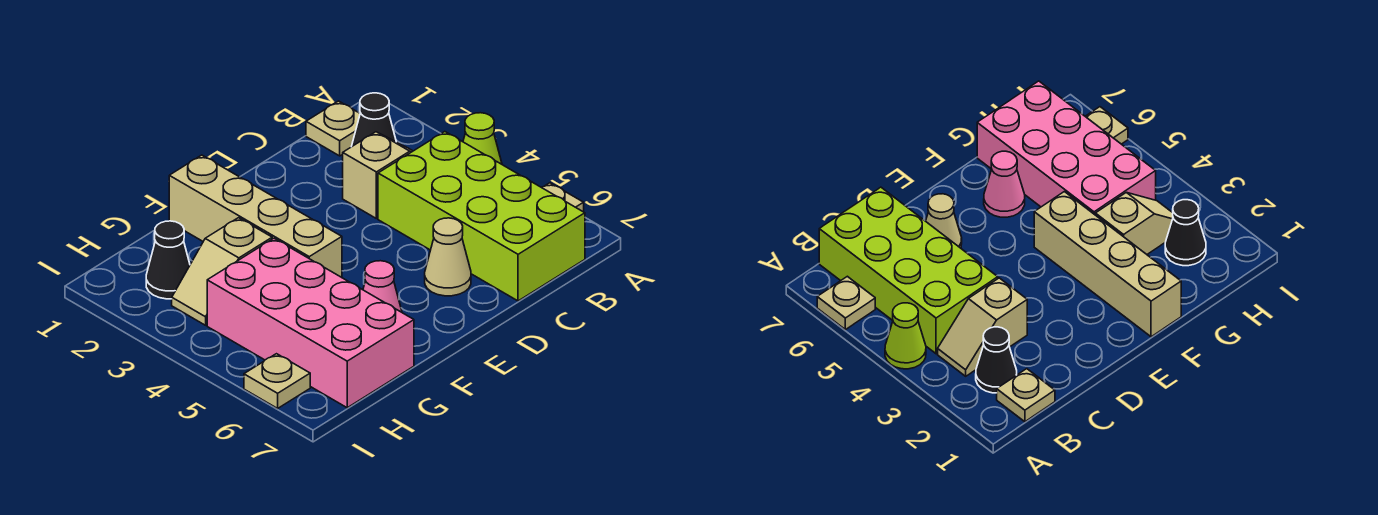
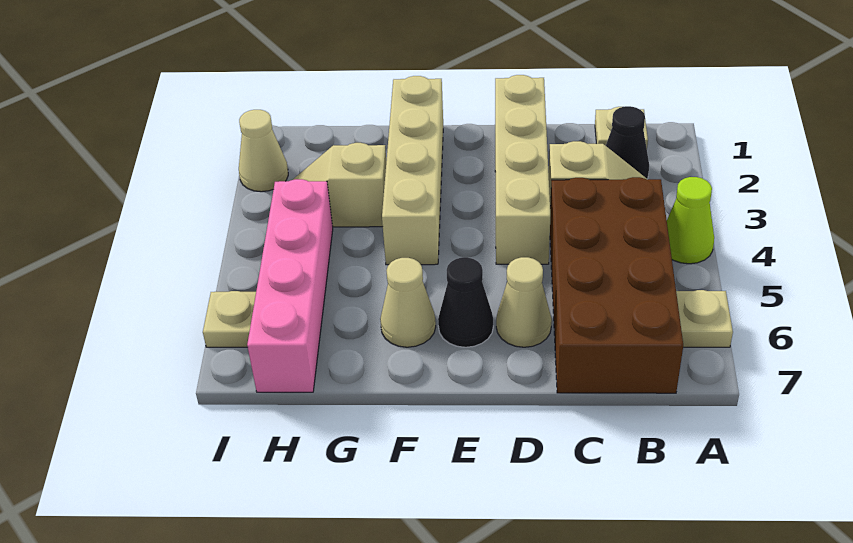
lime brick B4:C7 level 1 -> brown brick B4:C7 level 1
none -> tan brick D1:D4 level 1
pink cone F6 level 1 -> tan cone F6 level 1
pink brick G4:H7 level 1 -> pink brick H4:H7 level 1
black cone H2 level 1 -> black cone E6 level 1
none -> tan cone I2 level 1

